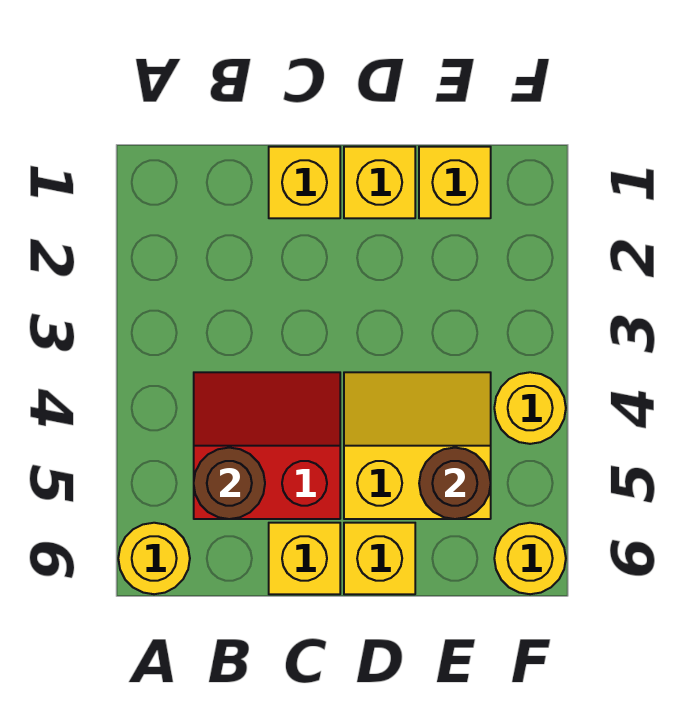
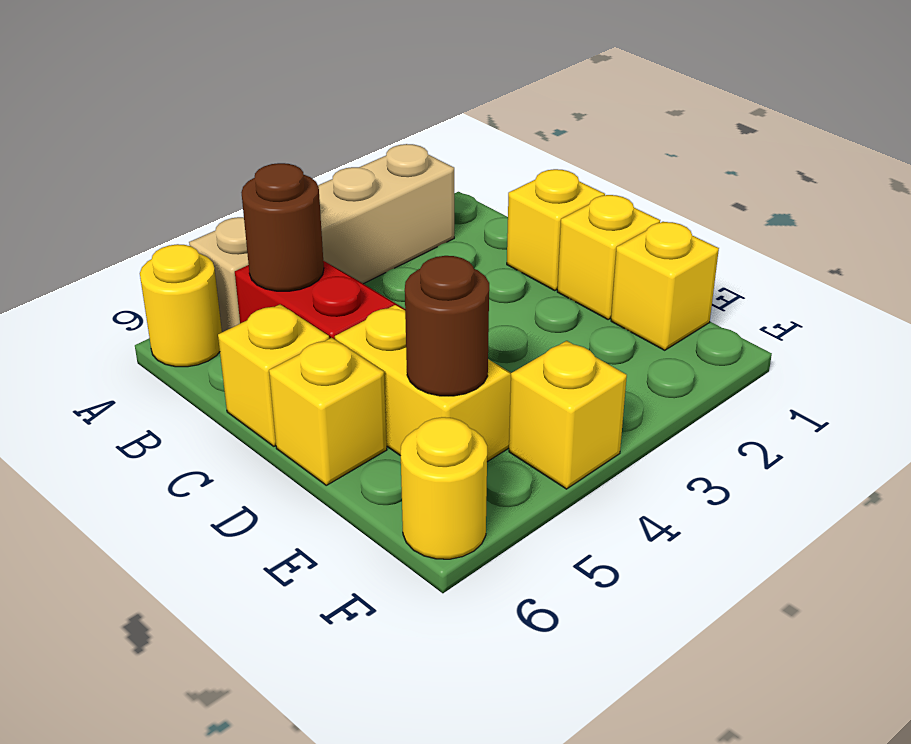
none -> tan brick A2:A5 level 1
yellow round brick F4 level 1 -> yellow brick F4 level 1

